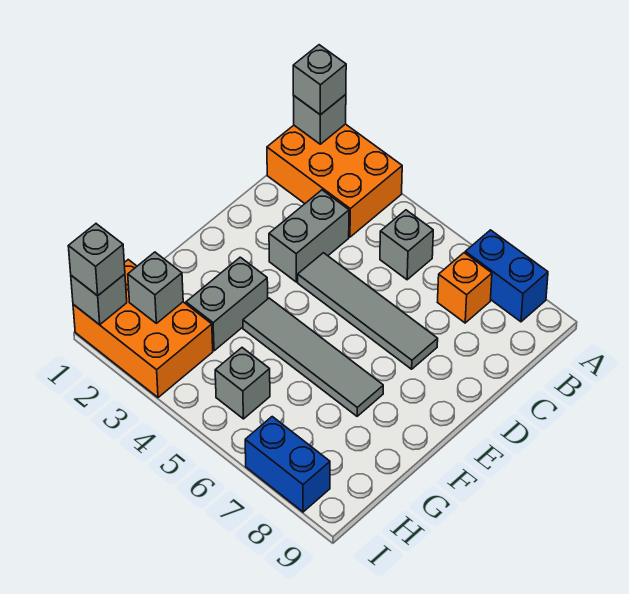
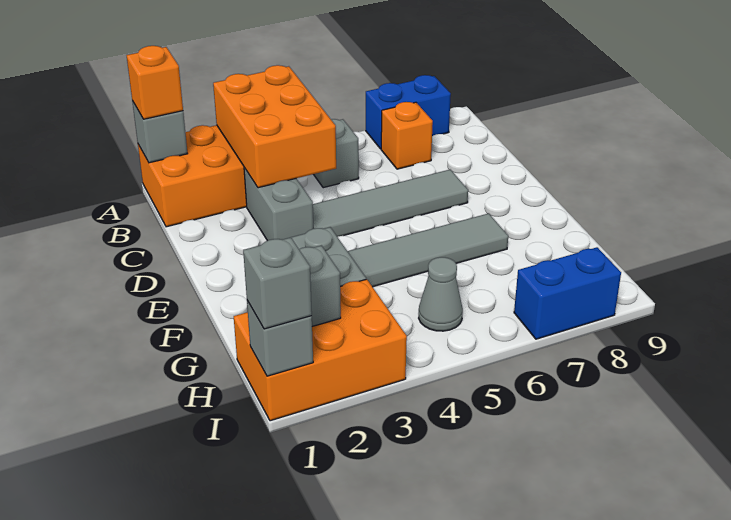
grey brick A1 level 3 -> orange brick A1 level 3
none -> orange brick A3:C4 level 2
grey brick H5 level 1 -> grey cone H5 level 1

